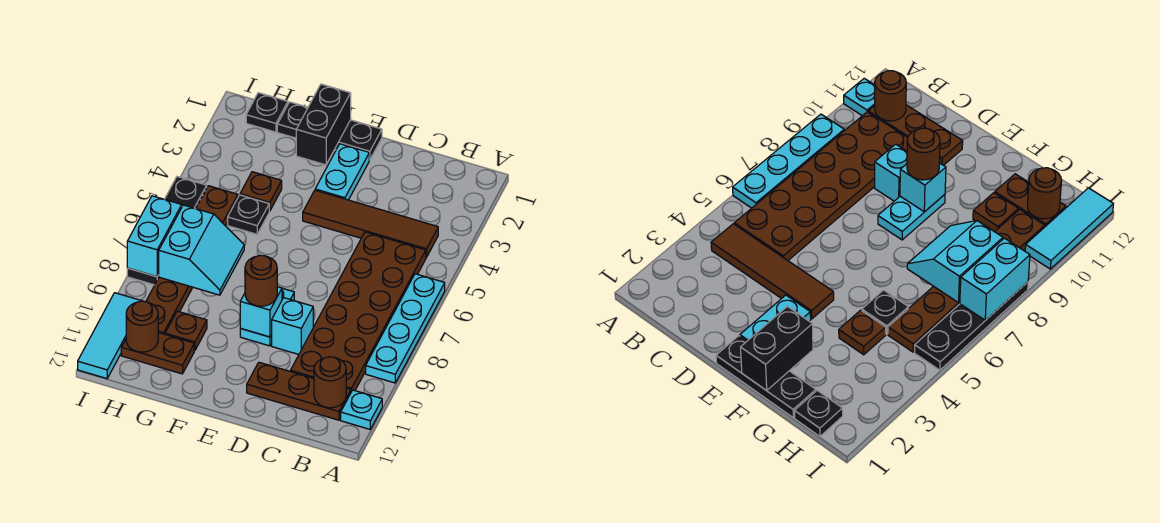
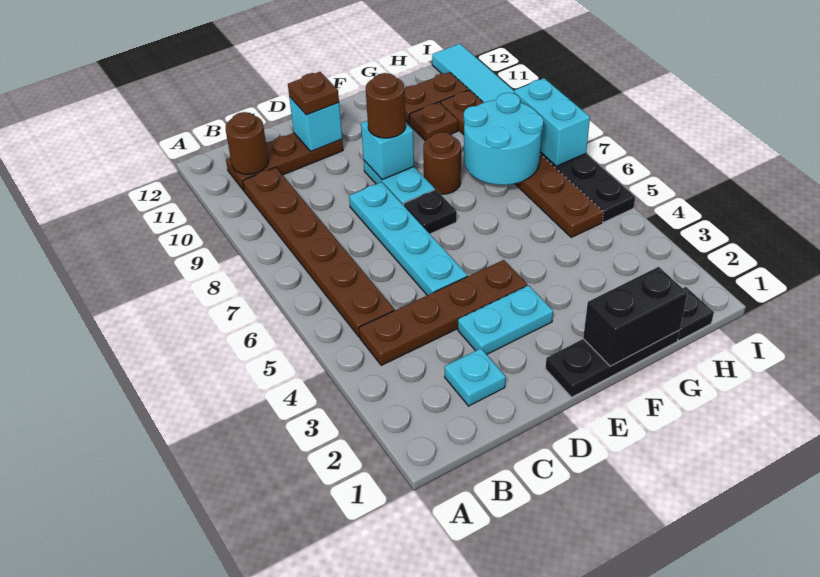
cyan plate A6:A9 level 1 -> cyan plate D5:D8 level 1
cyan plate A11 level 1 -> cyan plate C2 level 1
brown tile B4:E4 level 1 -> brown plate B4:E4 level 1
brown plate B5:C10 level 1 -> brown plate B5:B10 level 1
cyan brick D9 level 1 -> cyan brick D11 level 2
cyan plate E2:E3 level 1 -> cyan plate D3:E3 level 1
black brick F1:F2 level 2 -> black brick F1:G1 level 2
brown plate G4 level 1 -> brown plate D11 level 3
black plate G5 level 1 -> black plate E7 level 1
cyan slope G7:H8 level 2 top H -> cyan round brick G7:H8 level 2
brown round brick H11 level 2 -> brown round brick F8 level 1

